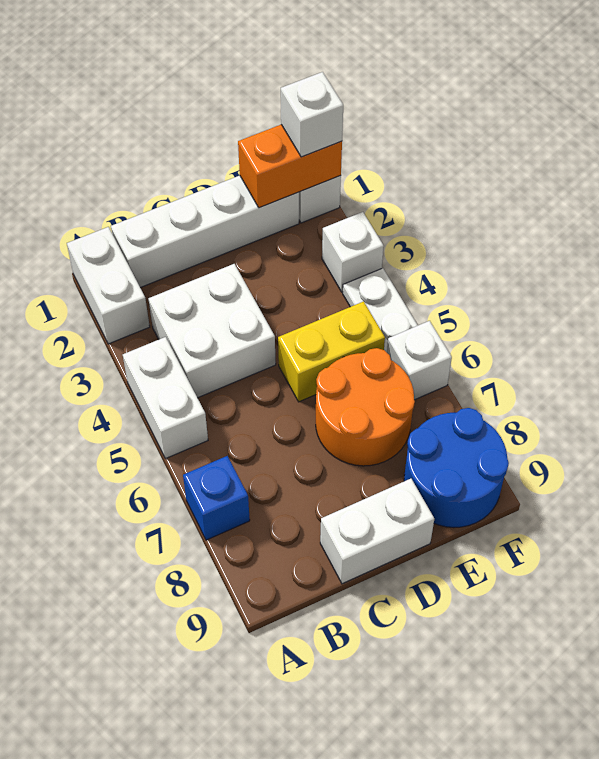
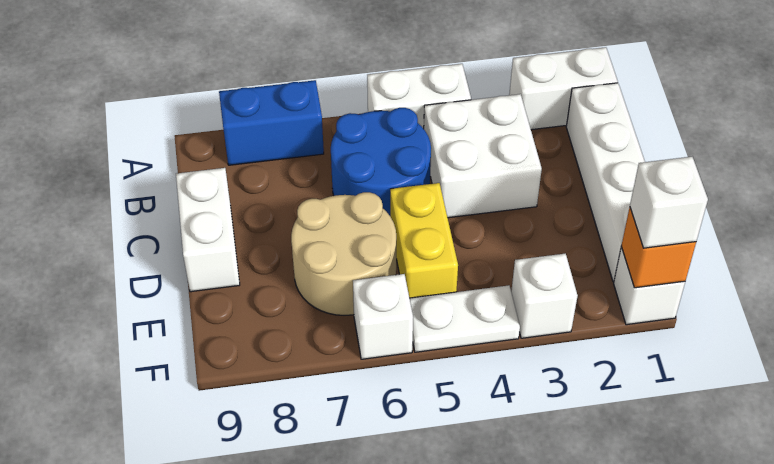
blue brick A7 level 1 -> blue brick A7:A8 level 1
orange round brick D6:E7 level 1 -> tan round brick D6:E7 level 1
orange brick E1:F1 level 2 -> orange brick F1 level 2
blue round brick E8:F9 level 1 -> blue round brick B5:C6 level 1

